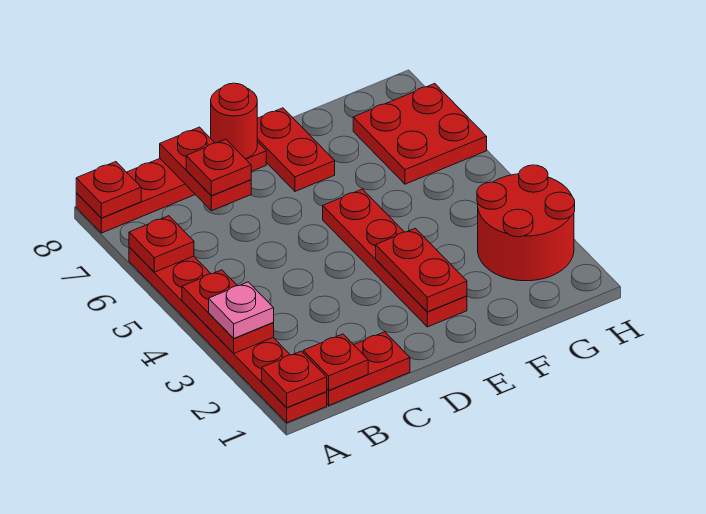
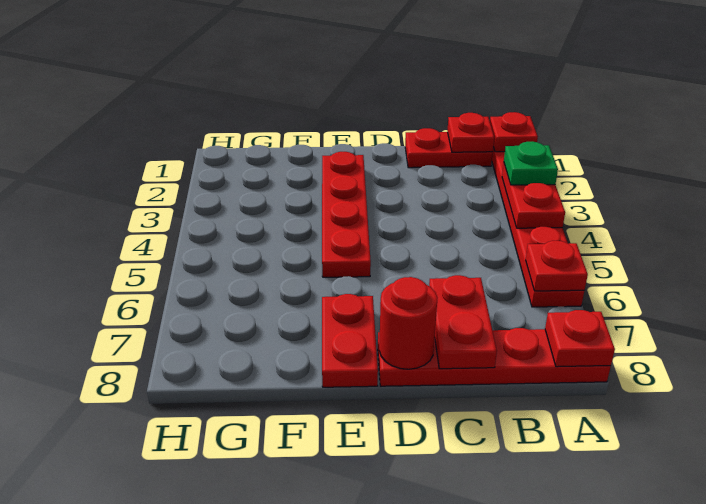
pink plate A3 level 3 -> green plate A3 level 3
red plate C7 level 3 -> none
red plate E2:E3 level 2 -> none
red round brick G2:H3 level 1 -> none
red plate G6:H7 level 1 -> none

